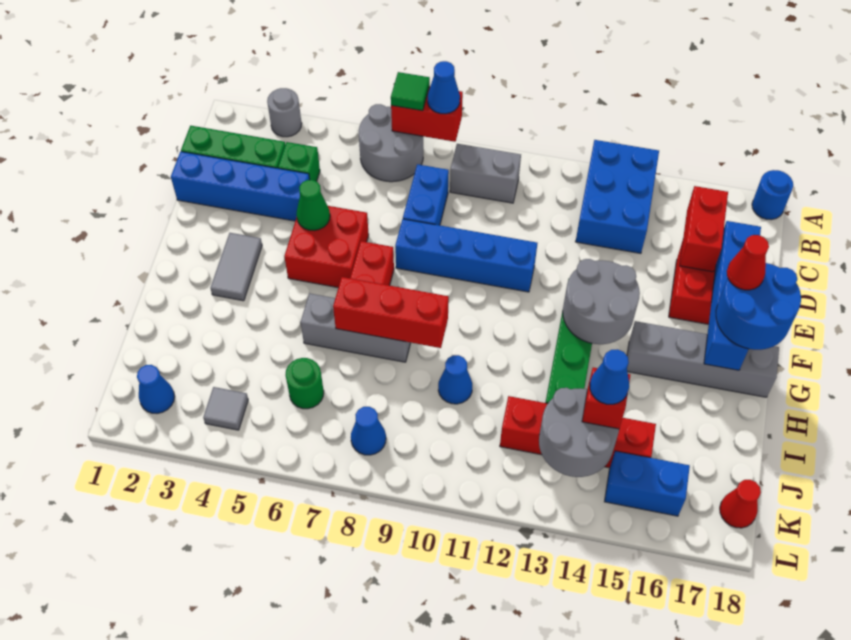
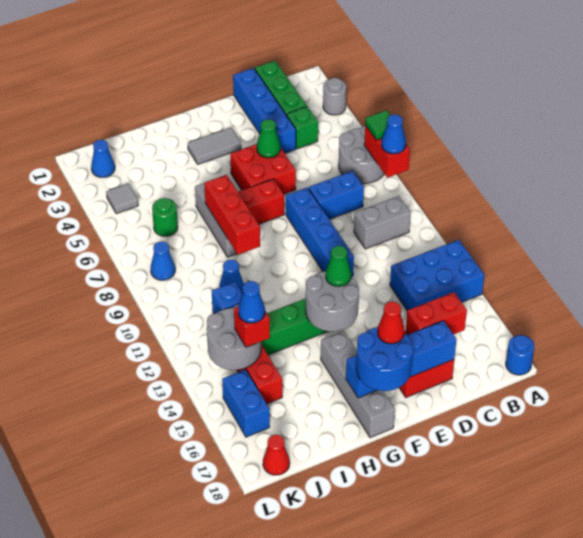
grey brick B9:B10 level 1 -> grey brick B10:C10 level 1
none -> green cone F13 level 3
none -> blue brick J12 level 2

